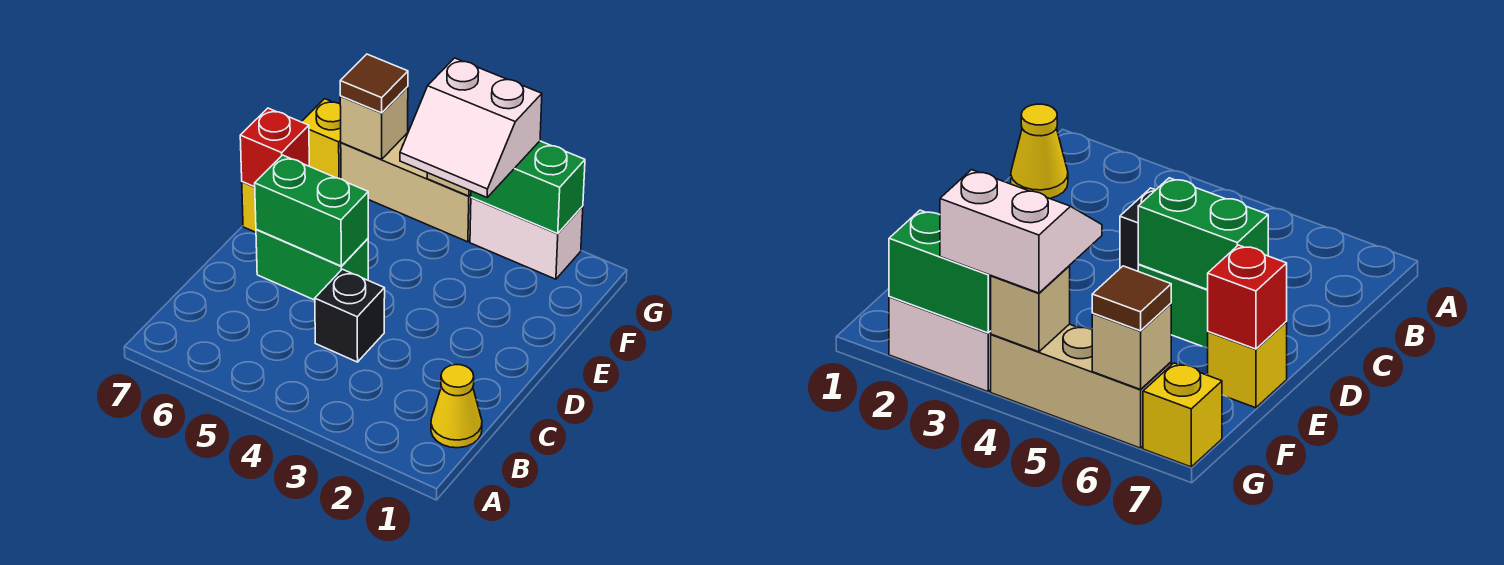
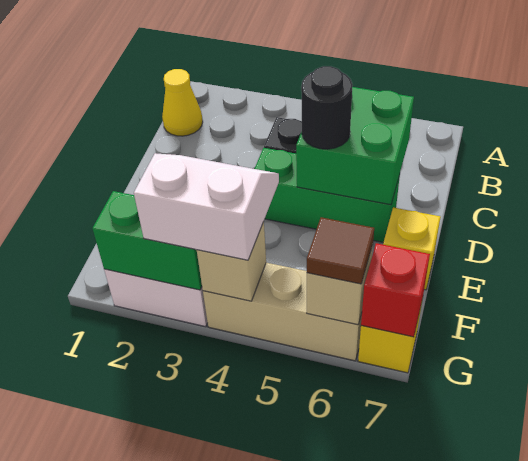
green brick D5:D6 level 1 -> green brick D4:D6 level 1
green brick D5:D6 level 2 -> green brick C5:D6 level 2
none -> black round brick D5 level 3
red brick E7 level 2 -> red brick G7 level 2

